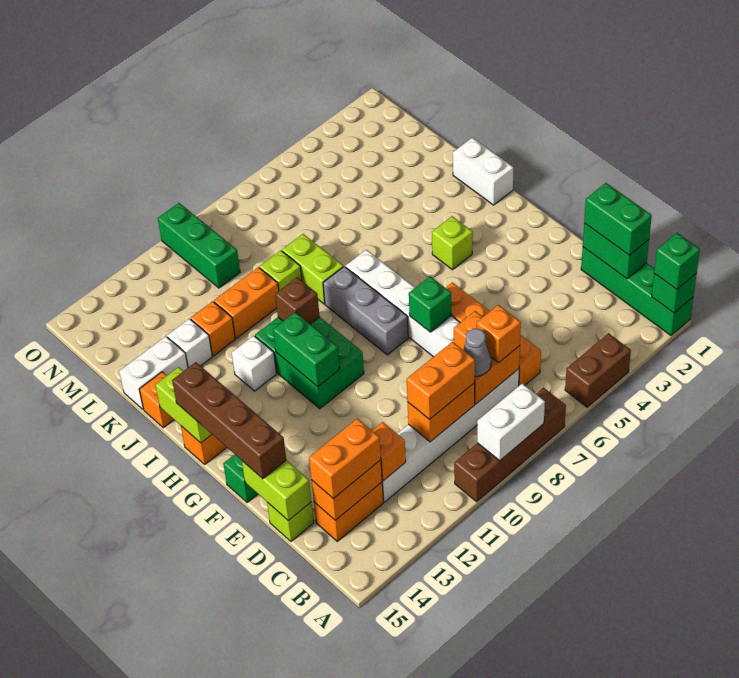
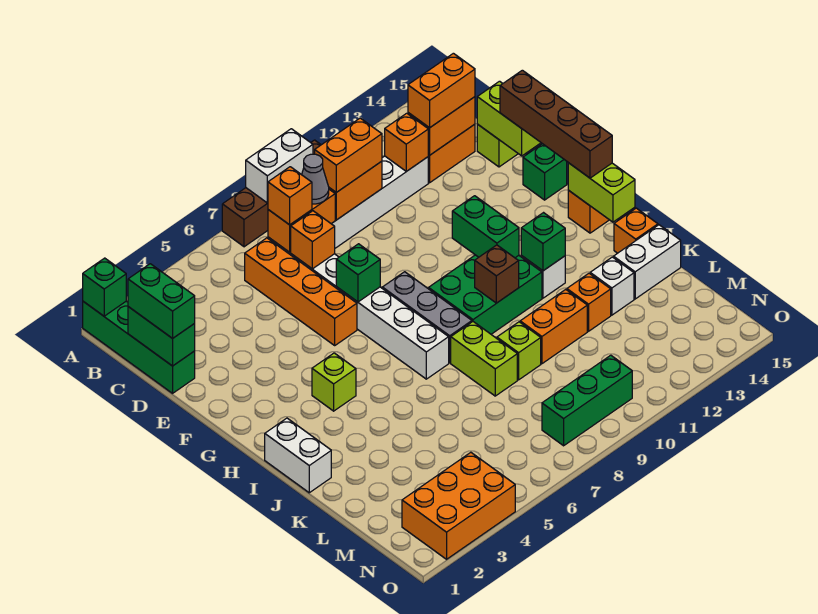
green brick A1 level 3 -> green brick I12 level 2
brown brick A4:A5 level 1 -> none
green brick G10:I11 level 1 -> green brick H9:I11 level 1
green brick M10:O10 level 1 -> green brick N8:N10 level 1
none -> orange brick N2:O4 level 1

